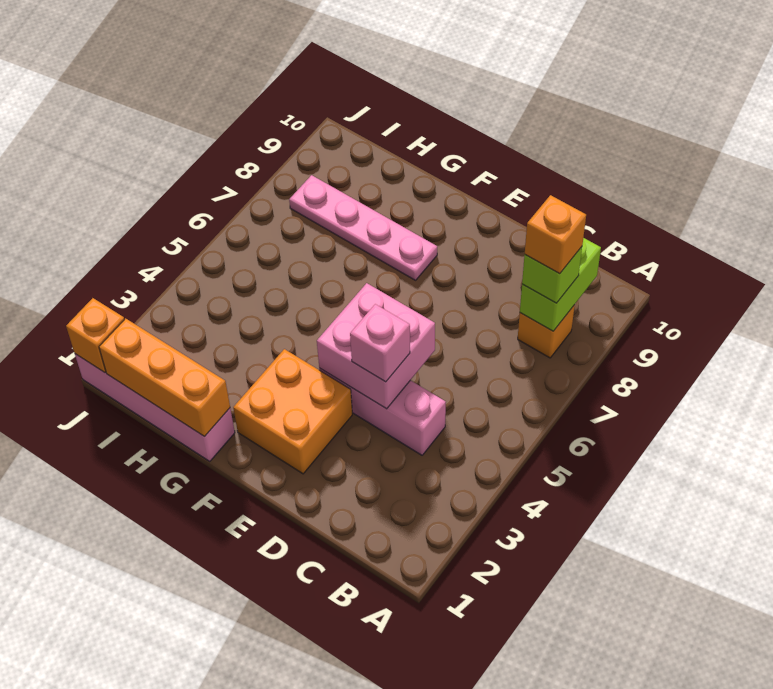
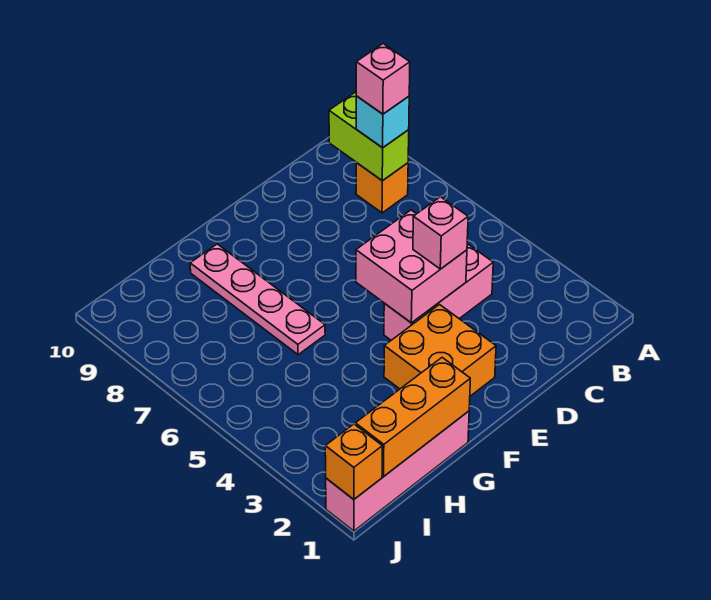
lime brick B8 level 3 -> cyan brick B8 level 3
orange brick B8 level 4 -> pink brick B8 level 4
pink plate F8:I8 level 1 -> pink plate G6:G9 level 1

